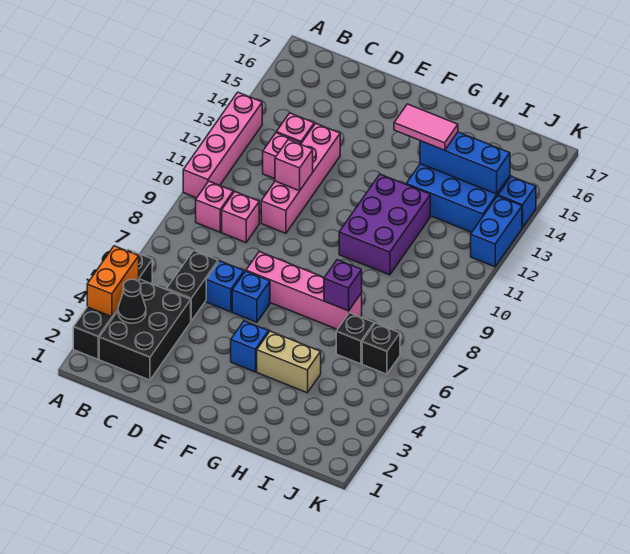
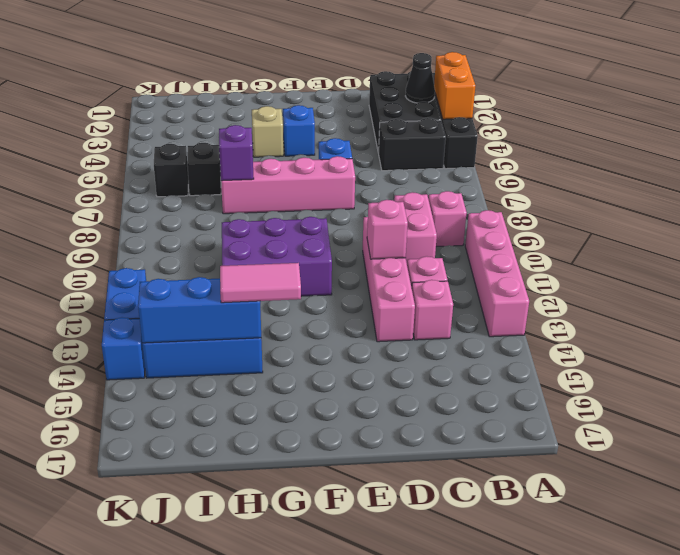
black brick C5:C6 level 1 -> black brick B5:C5 level 1
pink brick C9 level 1 -> pink brick C9:C10 level 1
blue brick D6 level 1 -> none
tan brick G4:H4 level 1 -> tan brick G4 level 1
purple brick G10:H12 level 1 -> purple brick F10:H11 level 1

